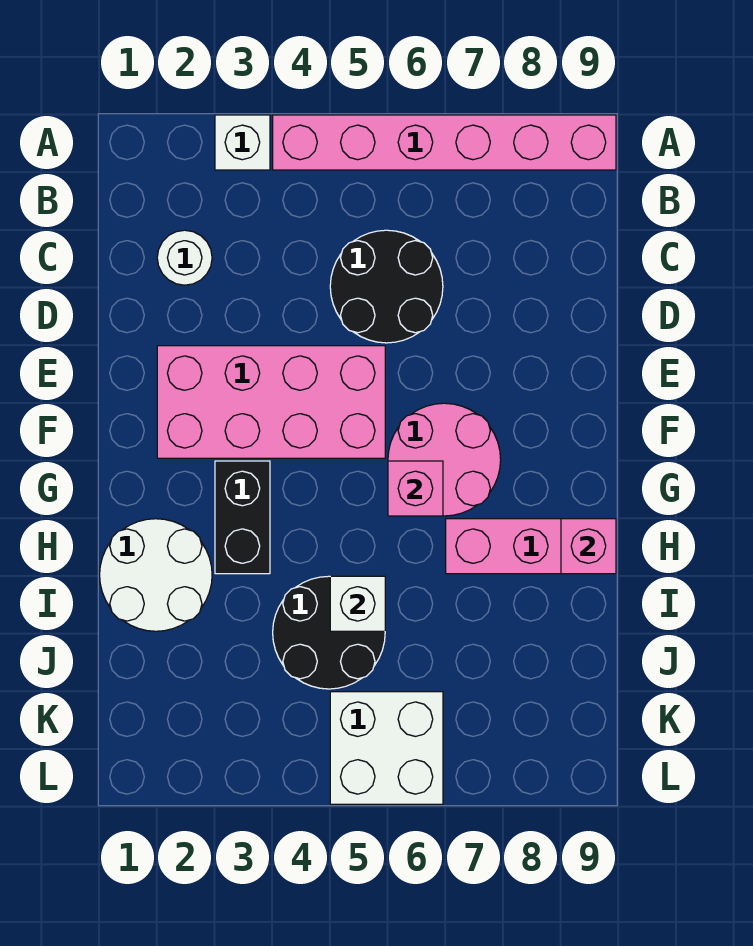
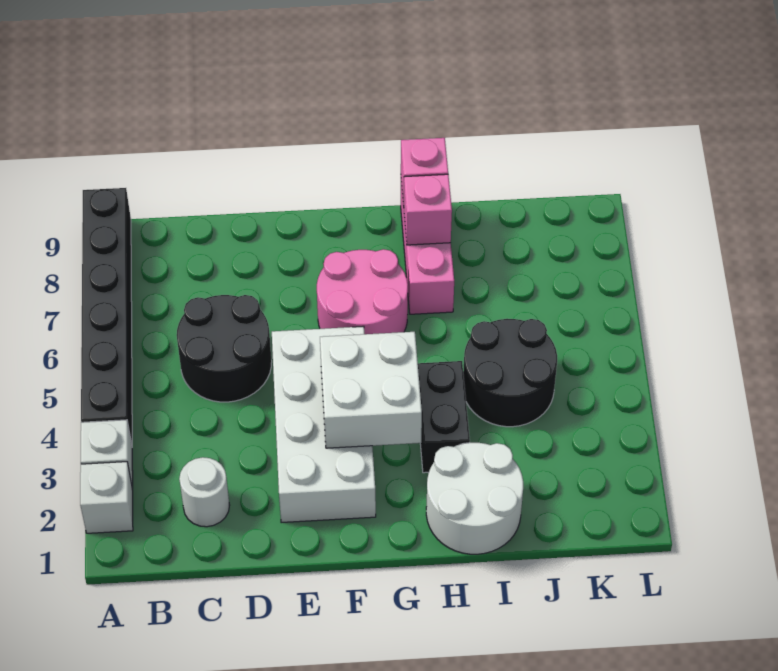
pink brick A4:A9 level 1 -> black brick A4:A9 level 1
pink brick E2:F5 level 1 -> white brick E2:F5 level 1
black brick G3:H3 level 1 -> black brick H3:H4 level 1
pink brick G6 level 2 -> pink brick H8 level 2
white brick I5 level 2 -> white brick A2 level 1
white brick K5:L6 level 1 -> white brick F3:G4 level 2

